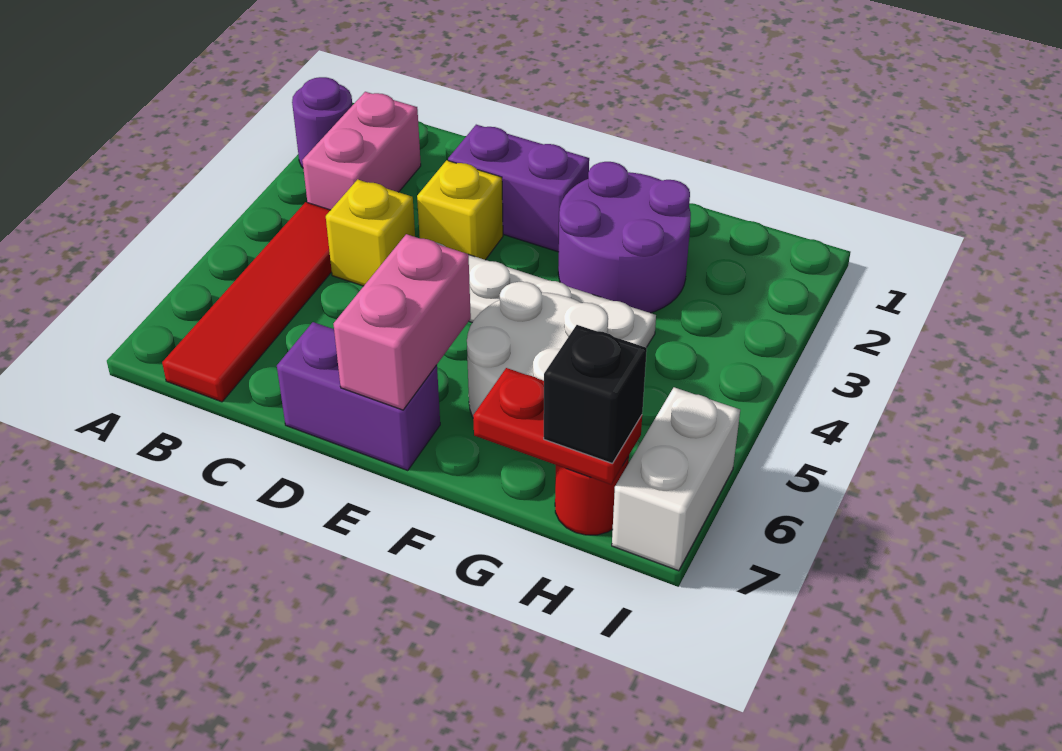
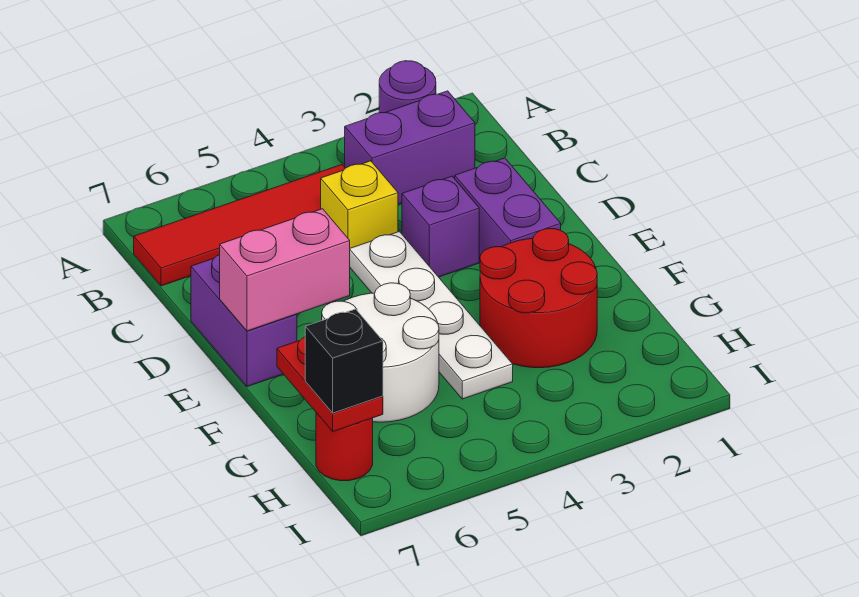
pink brick B2:B3 level 1 -> purple brick B2:B3 level 1
yellow brick D3 level 1 -> purple brick D3 level 1
purple round brick F2:G3 level 1 -> red round brick F2:G3 level 1
white brick I6:I7 level 1 -> none

